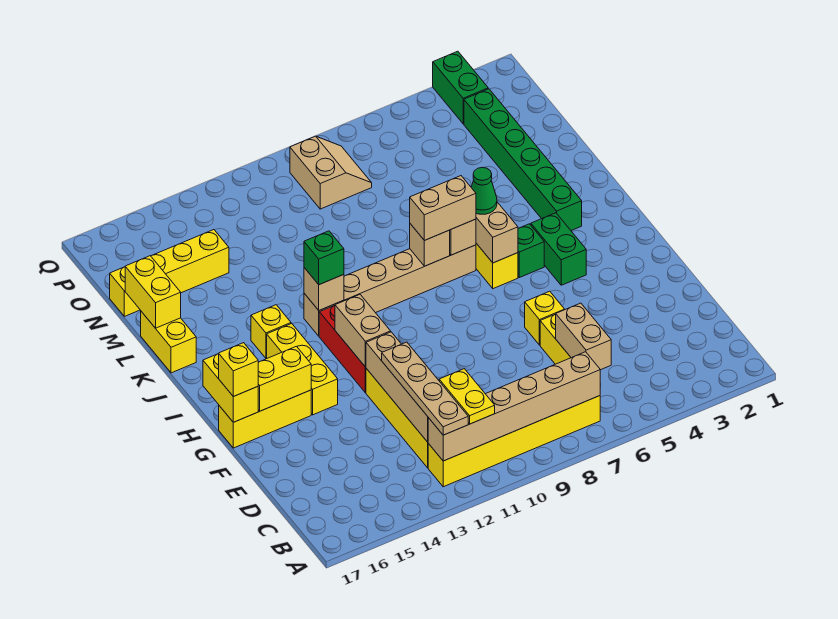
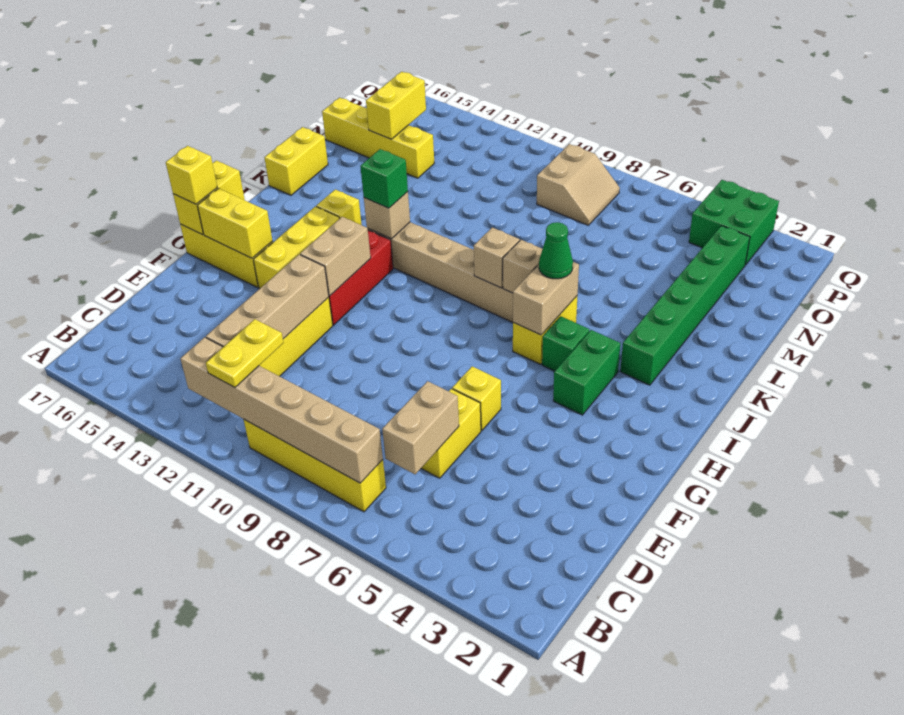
yellow brick B7:B12 level 1 -> yellow brick B7:B10 level 1
tan plate B12:E12 level 3 -> none
tan brick J7:J8 level 3 -> none
yellow brick L17:M17 level 2 -> yellow brick N15:O15 level 2
green brick P3:Q3 level 1 -> green brick P3:Q4 level 1

